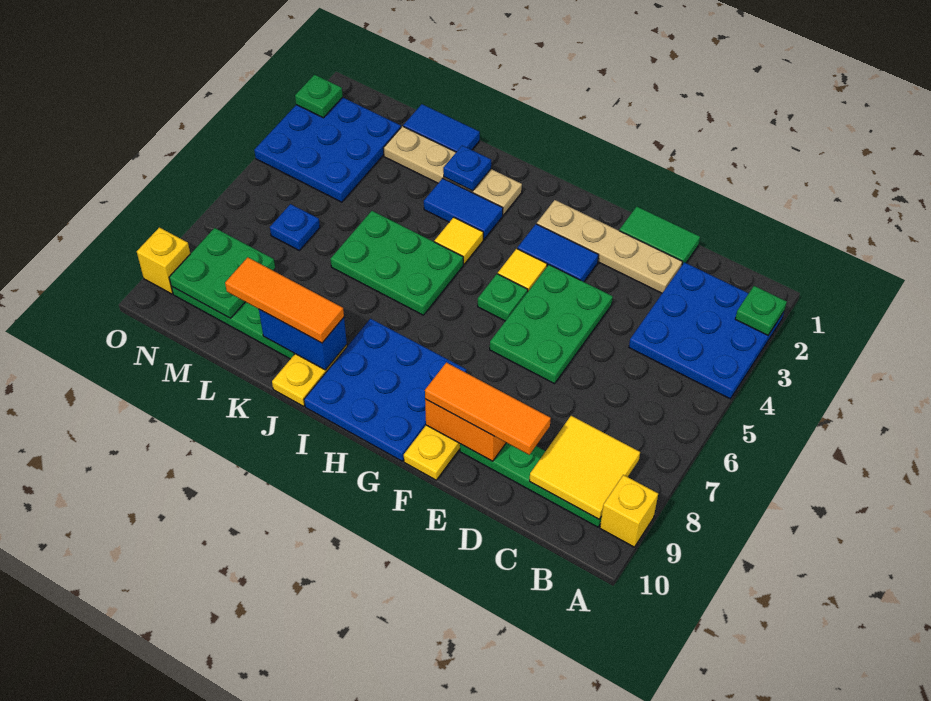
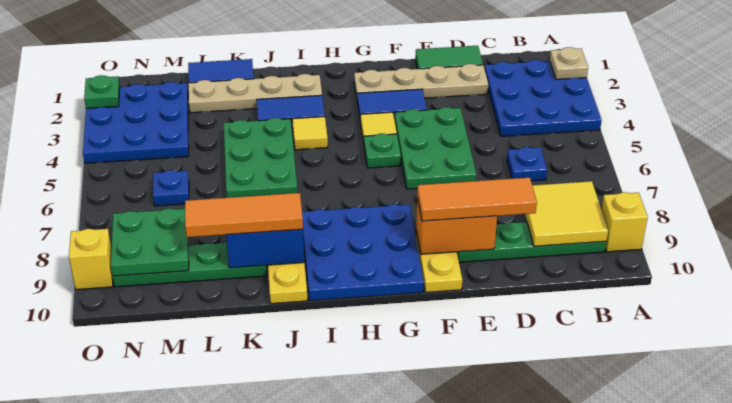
green plate A2 level 2 -> tan plate A2 level 2
green plate I5:K6 level 1 -> green plate J4:K6 level 1
blue plate J2 level 2 -> blue plate C6 level 1

